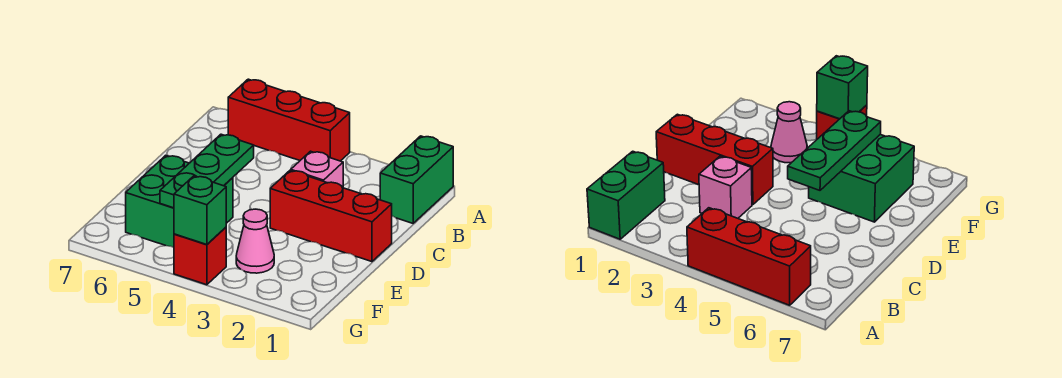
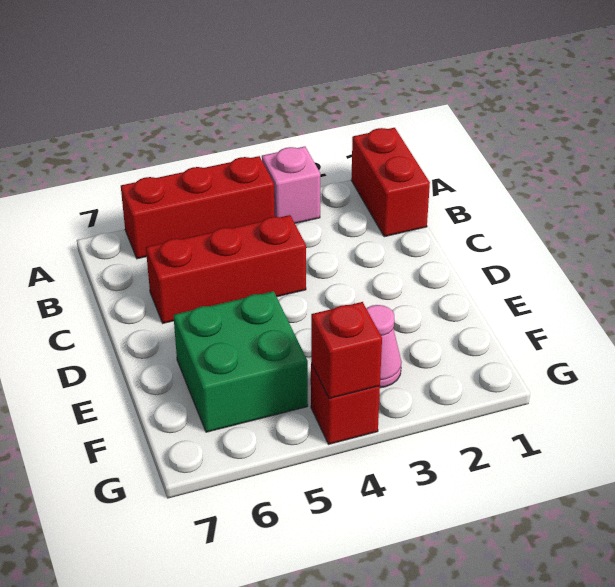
green brick A1:B1 level 1 -> red brick A1:B1 level 1
pink brick C3 level 1 -> pink brick A3 level 1
red brick D1:D3 level 1 -> red brick C4:C6 level 1
green plate D5:F5 level 2 -> none
green brick G4 level 2 -> red brick G4 level 2

